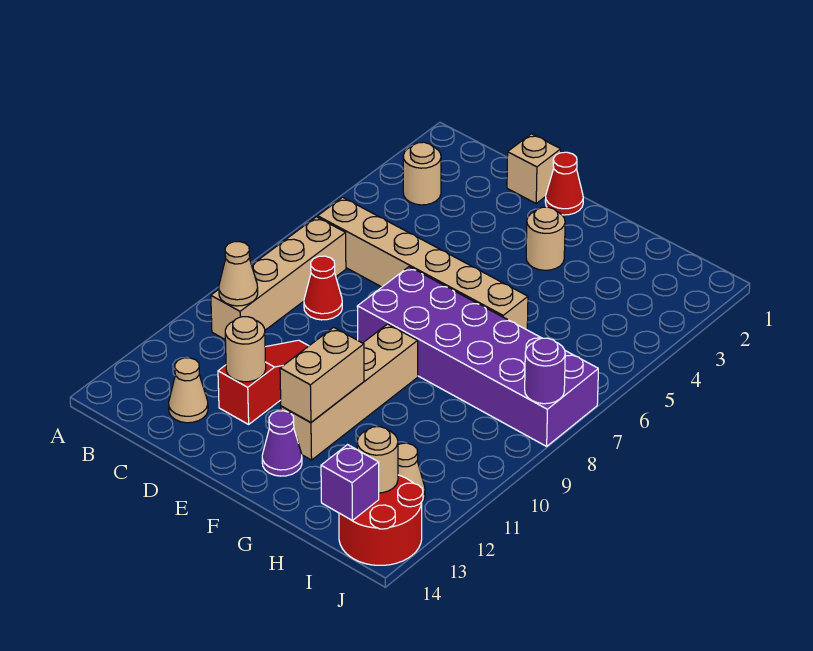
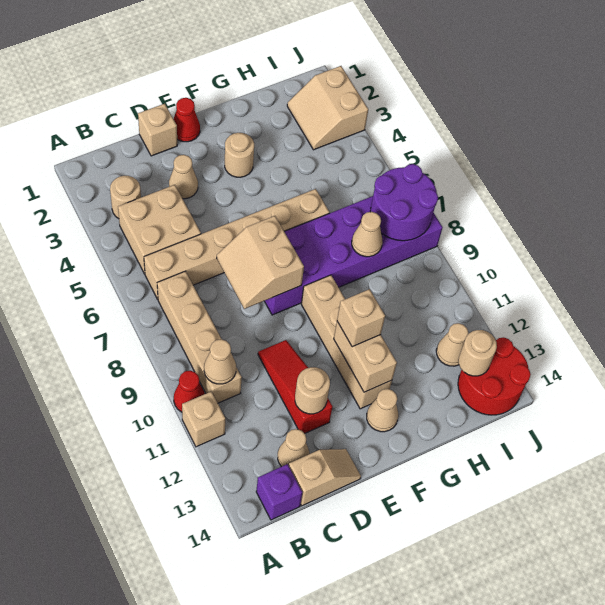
none -> tan brick A11 level 1
none -> tan brick B4:C5 level 1
red cone C8 level 1 -> red cone A10 level 1
none -> tan slope C14:D14 level 1 top C
none -> tan cone D3 level 1
none -> tan slope D7:E8 level 2 top E
none -> tan brick F11 level 3
purple cone F13 level 1 -> tan cone F13 level 1
none -> tan cone H8 level 2
none -> tan slope I2:J3 level 1 top J
purple brick I14 level 2 -> purple brick B14 level 1
purple round brick J8 level 2 -> purple round brick I7:J8 level 2

